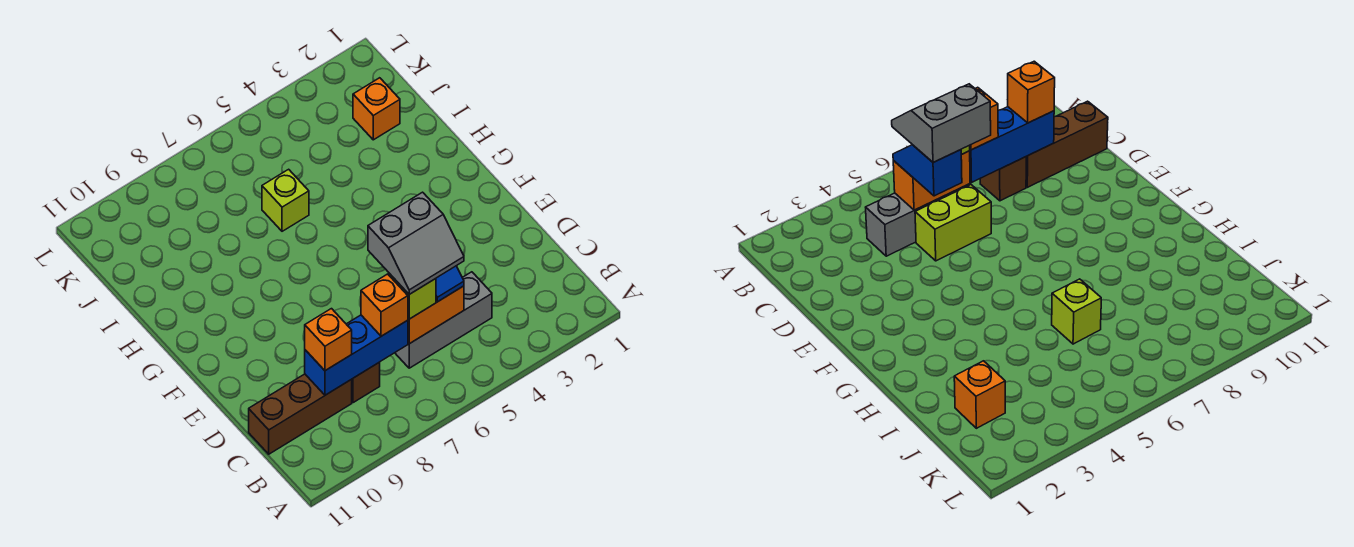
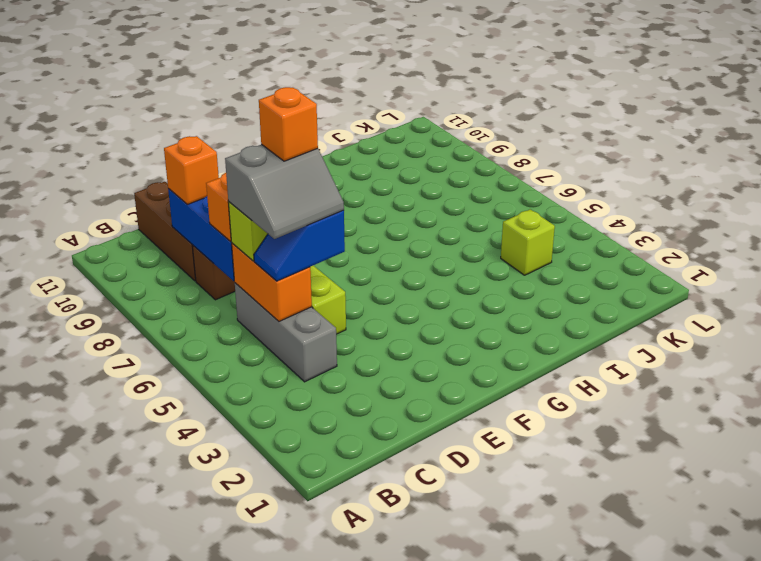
grey slope C5:D6 level 4 top D -> grey slope C5:D6 level 4 top 6
lime brick I6 level 1 -> lime brick J4 level 1
orange brick J2 level 1 -> orange brick D6 level 5

